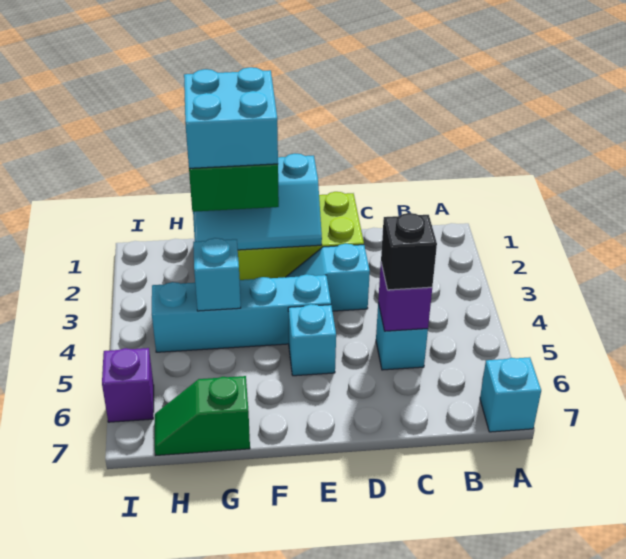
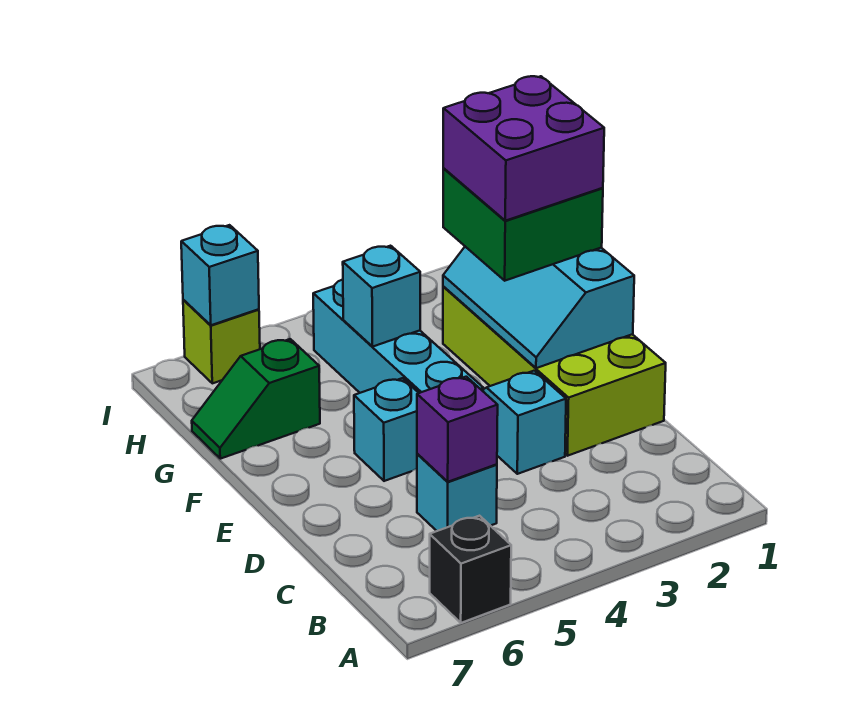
cyan brick A7 level 1 -> cyan brick I6 level 2
black brick C5 level 3 -> black brick A6 level 1
cyan brick F1:G2 level 4 -> purple brick F1:G2 level 4
green slope G7:H7 level 1 top G -> green slope G6:G7 level 1 top 6
purple brick I6 level 1 -> lime brick I6 level 1

